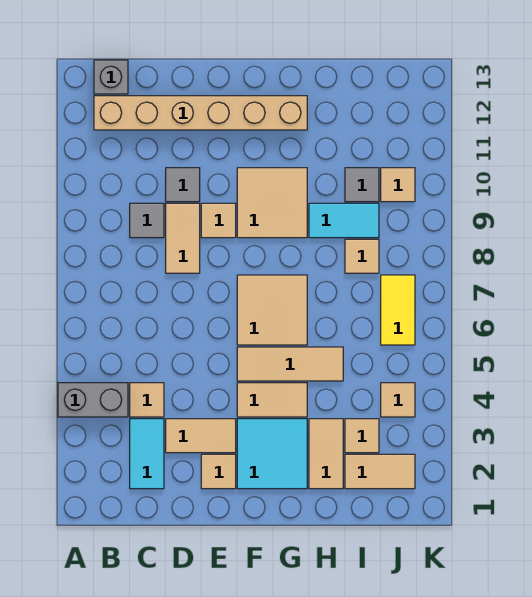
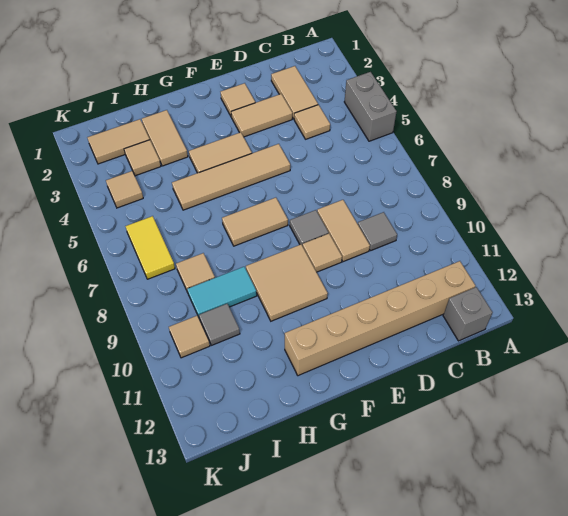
grey brick A4:B4 level 1 -> grey brick A4:A5 level 1
cyan tile C2:C3 level 1 -> tan tile C2:C3 level 1
grey tile D10 level 1 -> grey tile E8 level 1
cyan tile F2:G3 level 1 -> none
tan tile F5:H5 level 1 -> tan tile E5:H5 level 1
tan tile F6:G7 level 1 -> tan tile F7:G7 level 1

